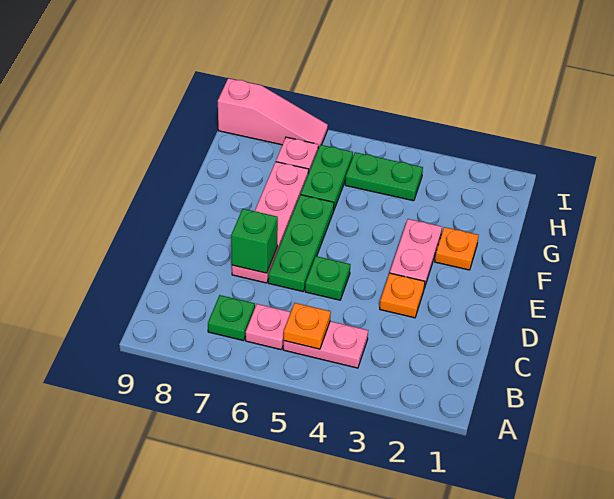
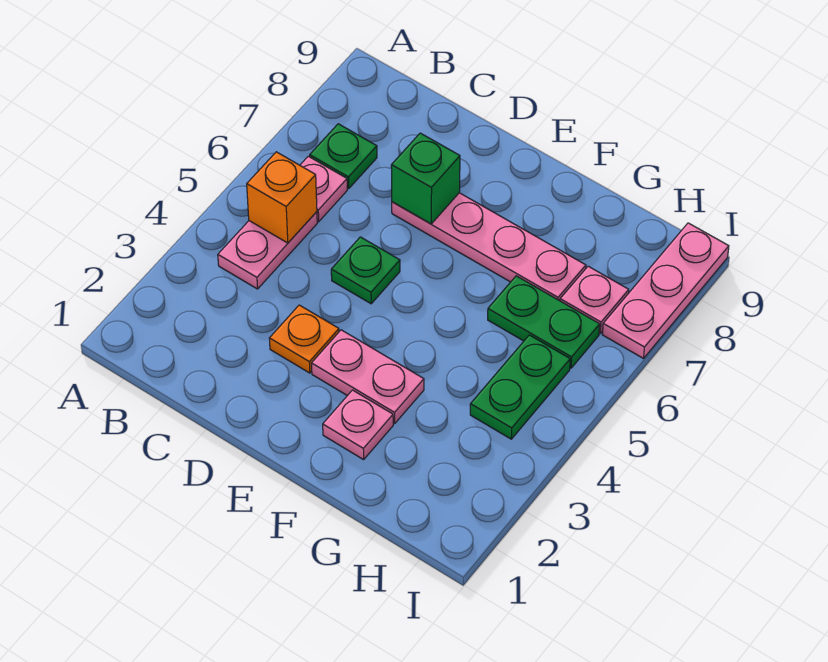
orange plate B5 level 2 -> orange brick B5 level 2
green plate D6:F6 level 1 -> none
orange plate F2 level 1 -> pink plate F2 level 1
pink slope I7:I9 level 1 top 9 -> pink plate I7:I9 level 1

